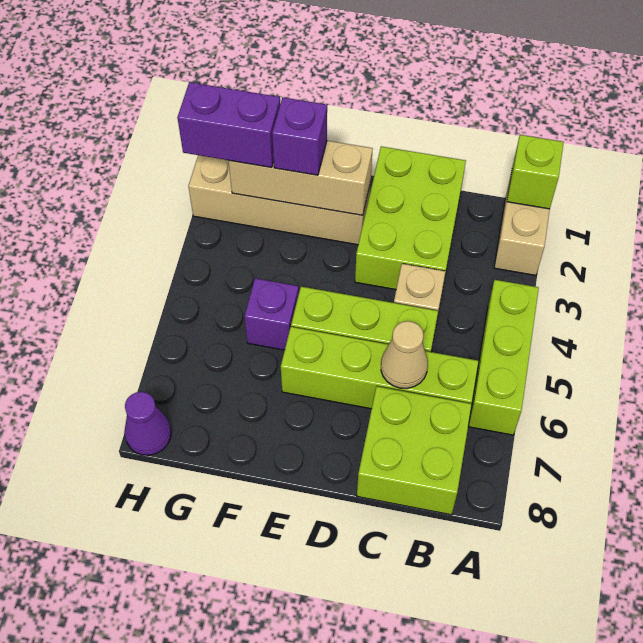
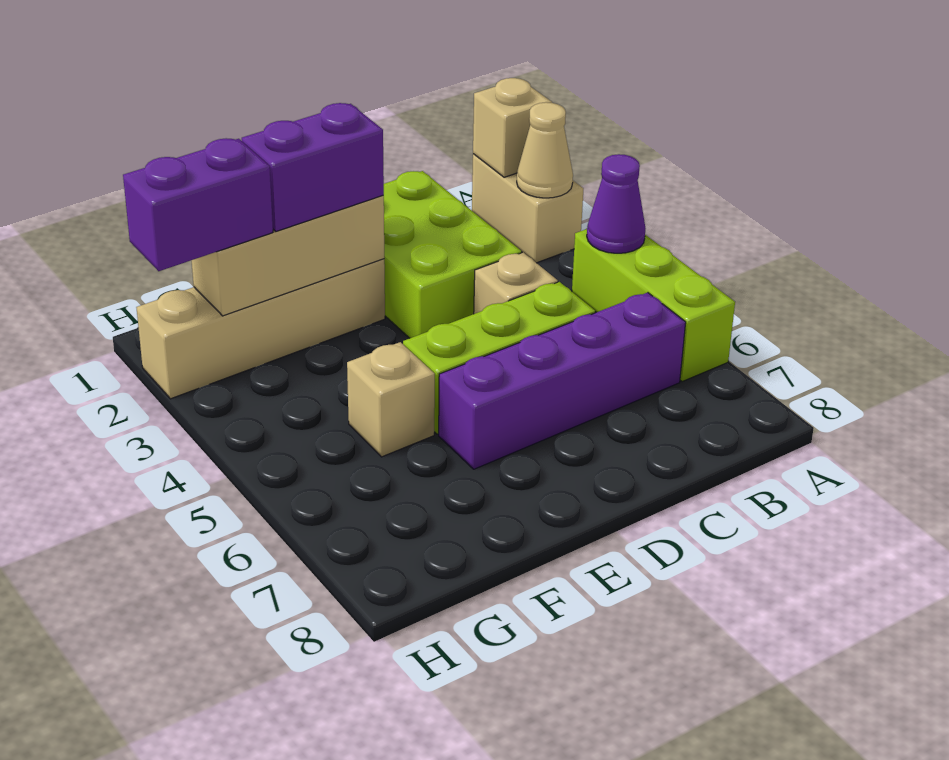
lime brick A1 level 2 -> tan brick A1 level 2
lime brick B6:E6 level 1 -> purple brick B6:E6 level 1
lime brick B7:C8 level 1 -> none
tan cone C6 level 2 -> tan cone A2 level 2
purple brick F2 level 3 -> purple brick E2:F2 level 3
purple brick F5 level 1 -> tan brick F5 level 1
purple cone H8 level 1 -> purple cone A4 level 2

